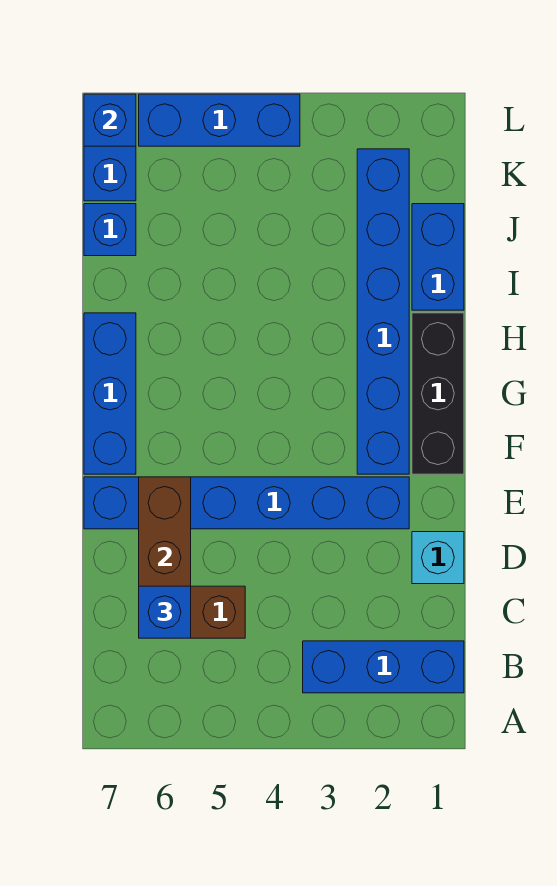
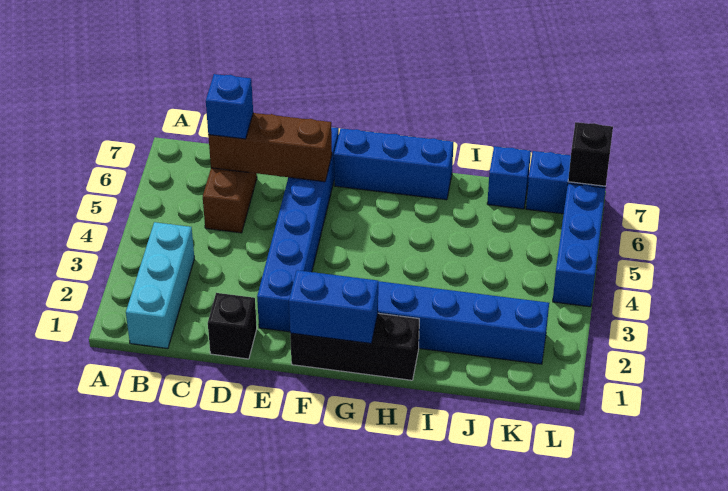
blue brick B1:B3 level 1 -> cyan brick B1:B3 level 1
cyan brick D1 level 1 -> black brick D1 level 1
blue brick I1:J1 level 1 -> blue brick F1:G1 level 2
blue brick L7 level 2 -> black brick L7 level 2

